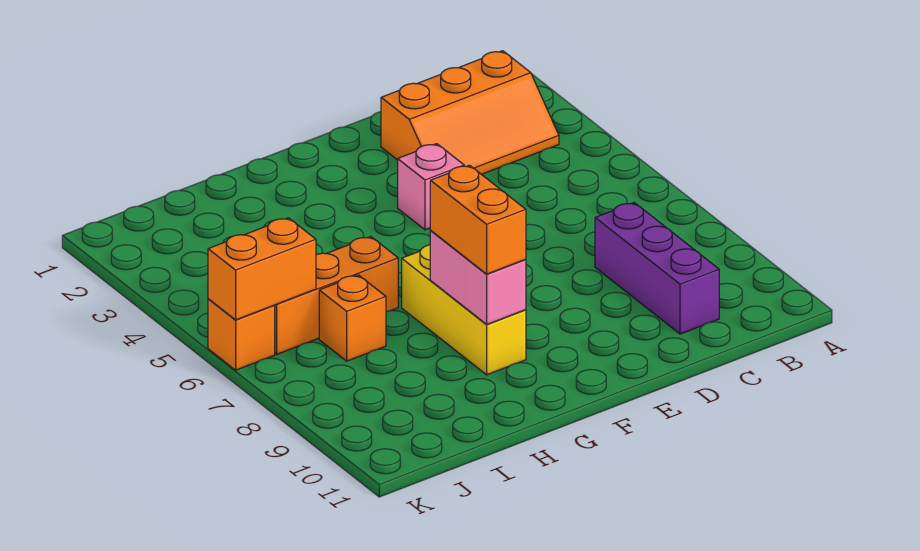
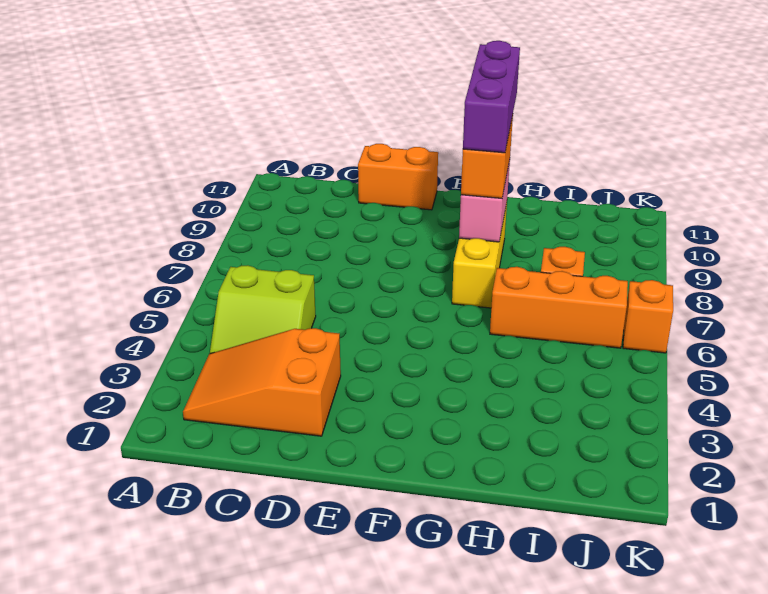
orange slope B2:D3 level 1 top 2 -> orange slope B2:D3 level 1 top D
none -> lime slope B4:C5 level 1 top 5
purple brick C8:C10 level 1 -> purple brick G8:G10 level 4
pink brick E4 level 1 -> none
orange brick J6:K6 level 2 -> orange brick D11:E11 level 1

